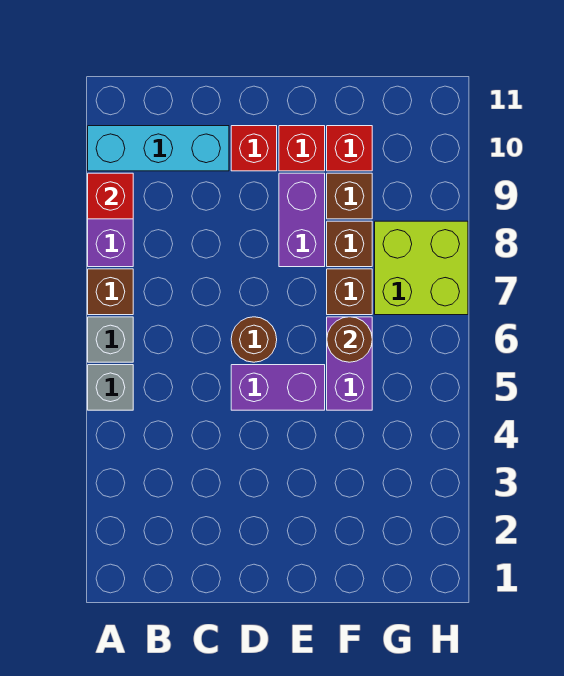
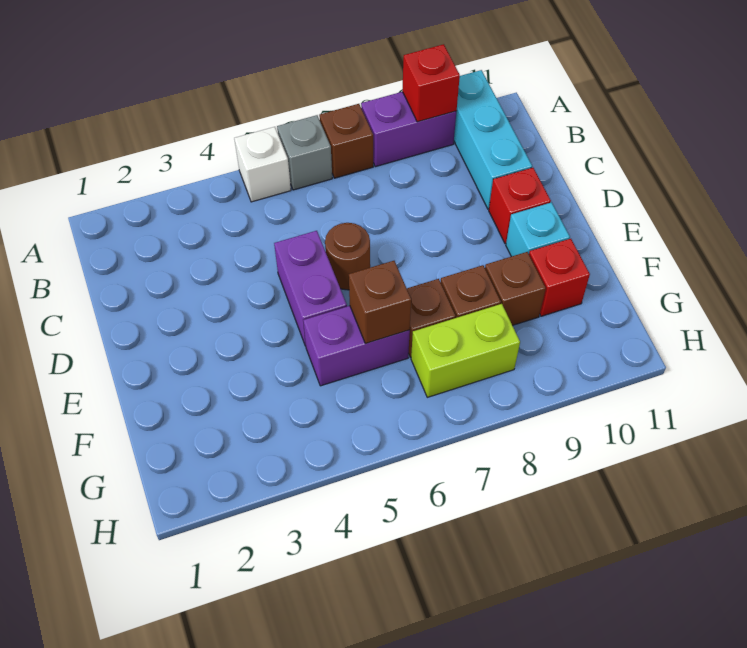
grey brick A5 level 1 -> white brick A5 level 1
purple brick E8:E9 level 1 -> none
red brick E10 level 1 -> cyan brick E10 level 1
brown round brick F6 level 2 -> brown brick F6 level 2
lime brick G7:H8 level 1 -> lime brick G7:G8 level 1

